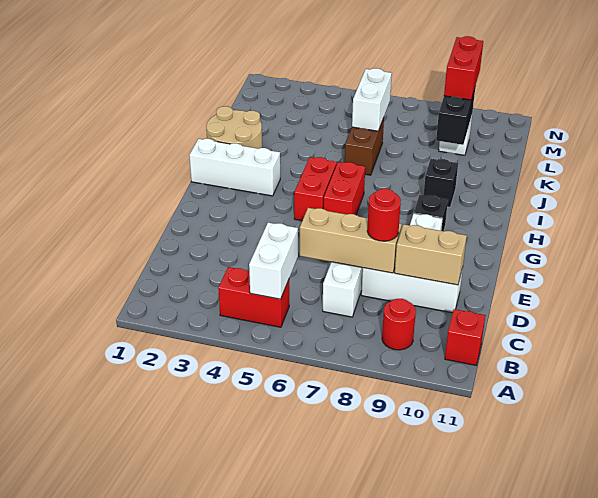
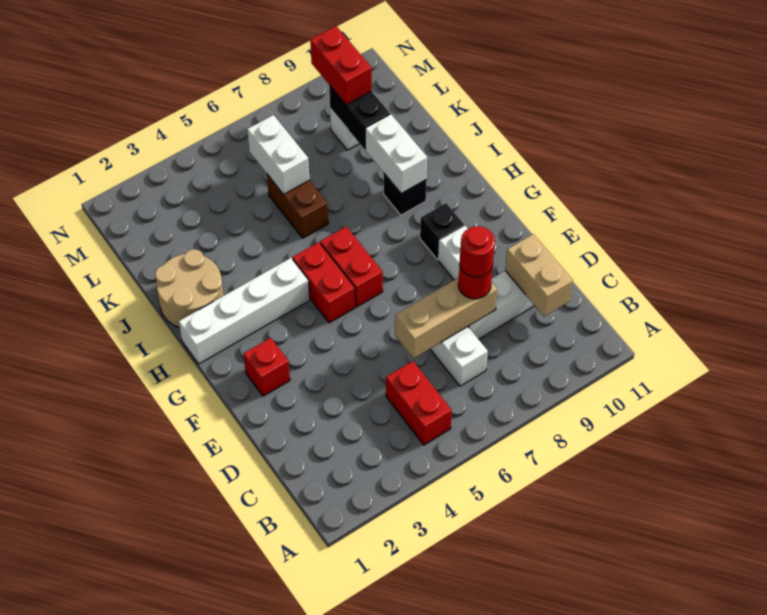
red brick B4:B5 level 1 -> red brick B5:C5 level 1
white brick B5:C5 level 2 -> white brick I9:J9 level 2
red round brick B9 level 1 -> red round brick D8 level 4
red brick B11 level 1 -> red brick F2 level 1
tan brick D9:D10 level 2 -> tan brick C10:D10 level 2
white brick H1:H3 level 1 -> white brick H1:H4 level 1

